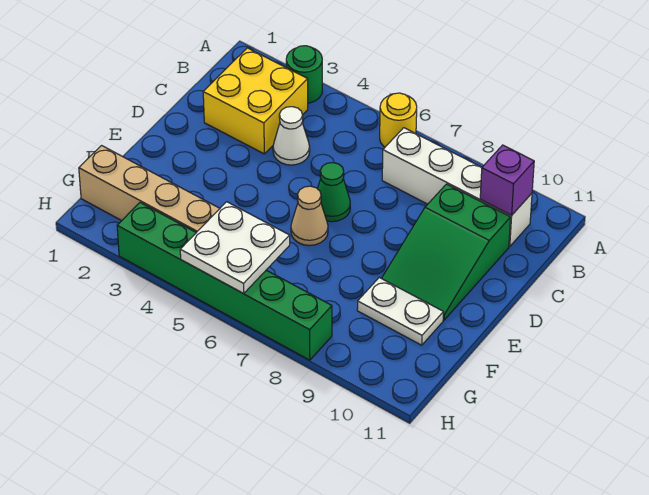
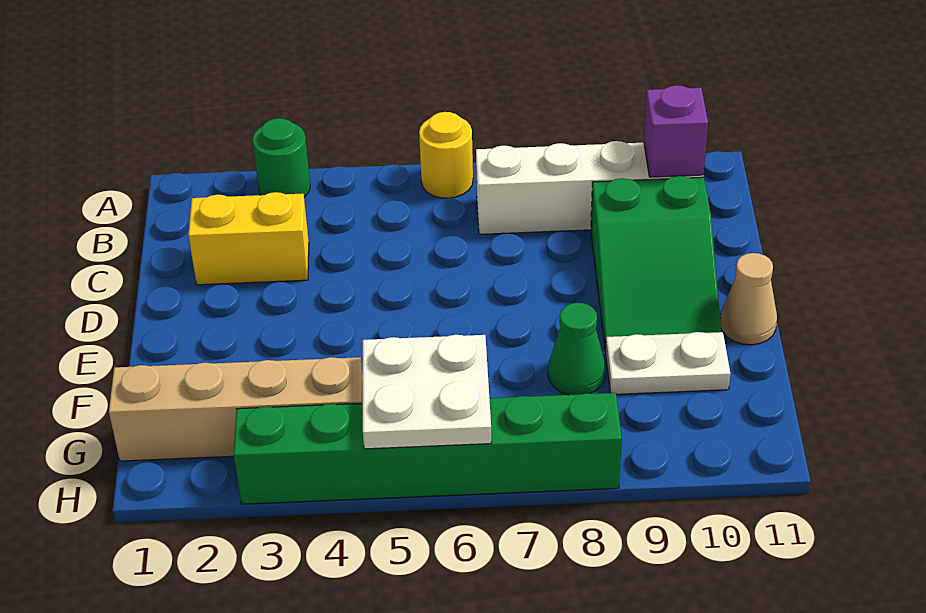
yellow brick B2:C3 level 1 -> yellow brick C2:C3 level 1
white cone C4 level 1 -> none
green cone D6 level 1 -> green cone F8 level 1
tan cone E6 level 1 -> tan cone E11 level 1

